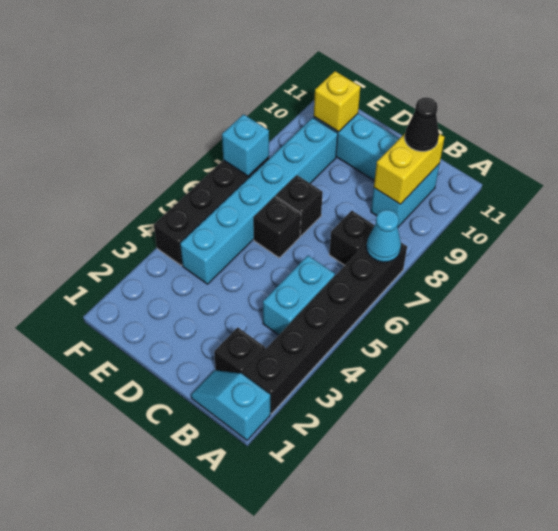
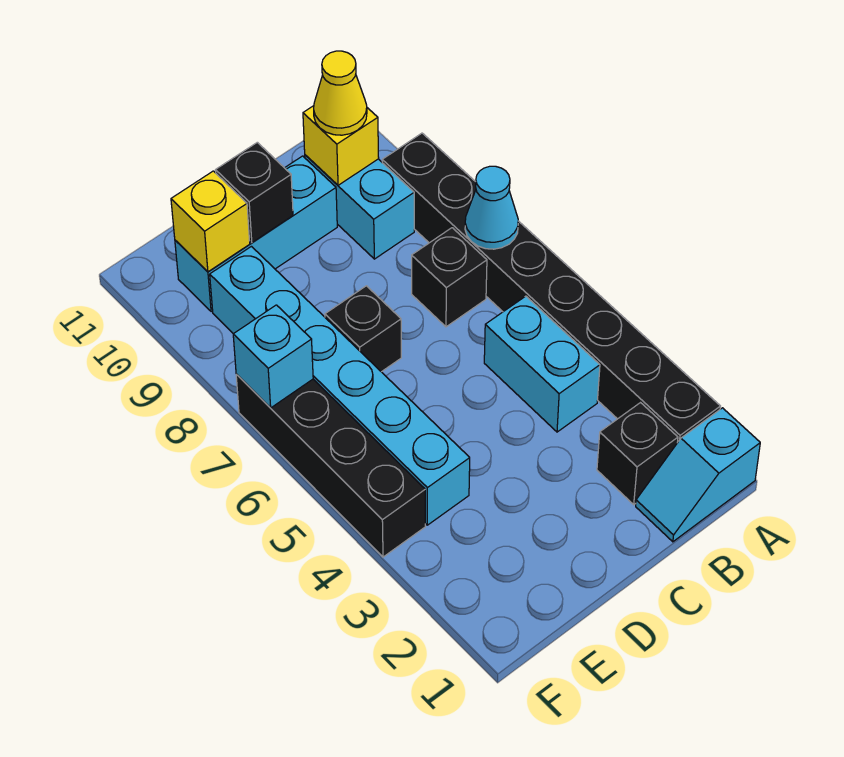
black brick A2:A7 level 1 -> black brick A2:A9 level 1
yellow brick B9:B10 level 2 -> yellow brick B10 level 2
black cone B10 level 3 -> yellow cone B10 level 3
black brick D6 level 1 -> black brick D10 level 2

